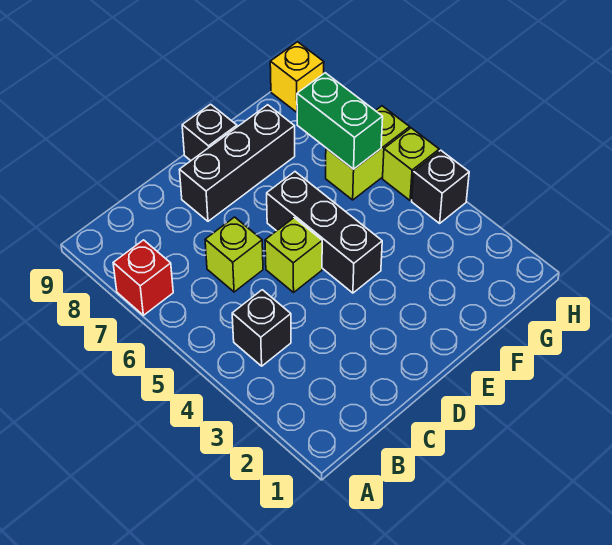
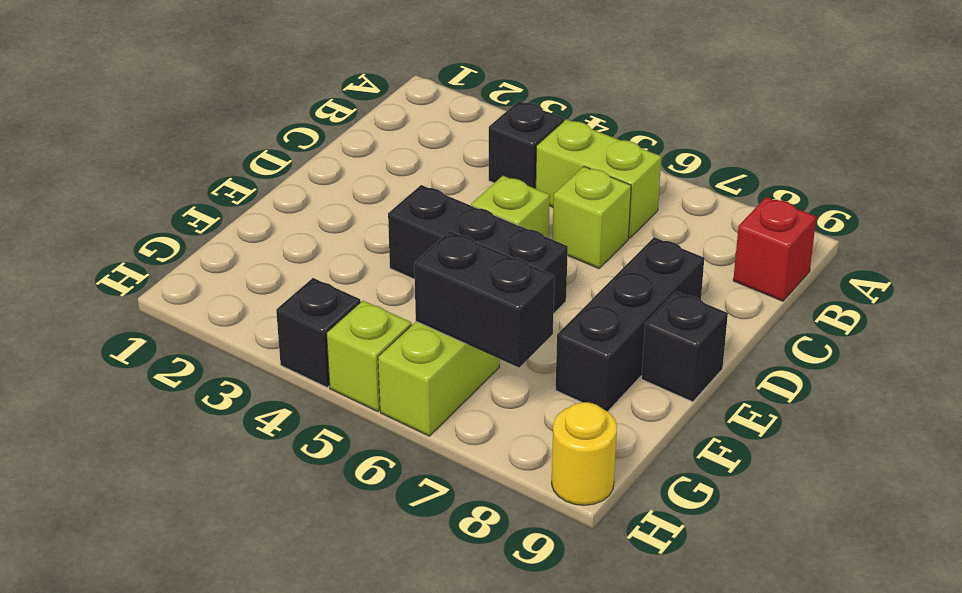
red brick A7 level 1 -> red brick B9 level 1
none -> lime brick B5:B6 level 1
green brick G6:G7 level 2 -> black brick G6:G7 level 2
yellow brick H9 level 1 -> yellow round brick H9 level 1

